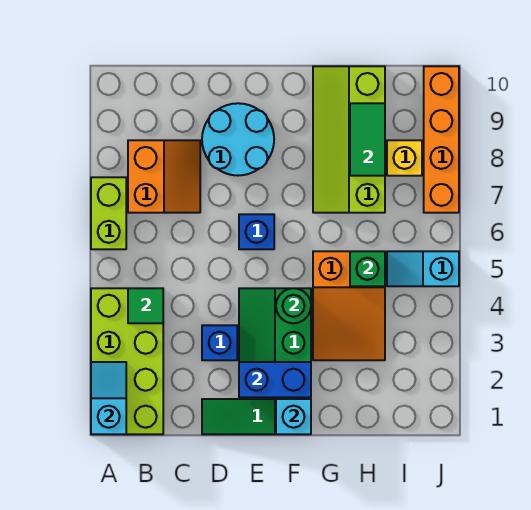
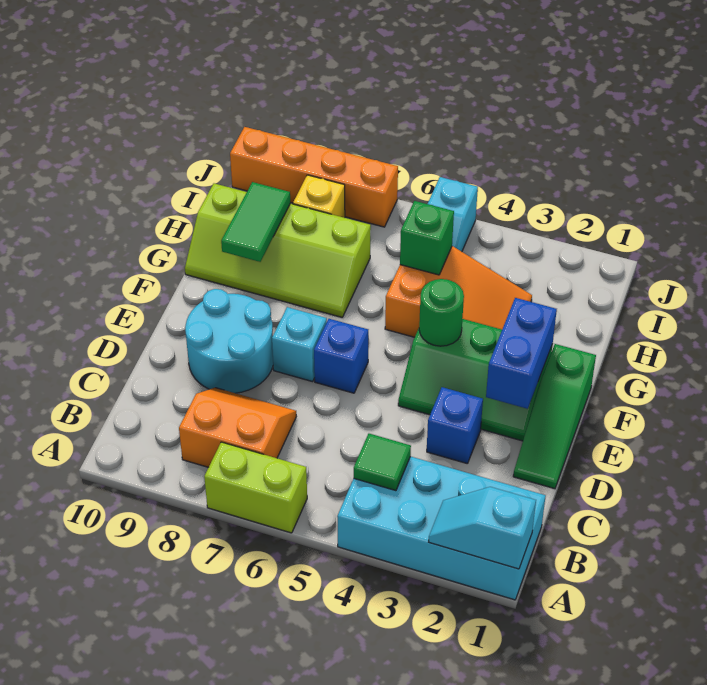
lime brick A1:B4 level 1 -> cyan brick A1:B4 level 1
cyan brick F1 level 2 -> cyan brick E7 level 1
green tile H8:H9 level 2 -> green tile G9:H9 level 2

